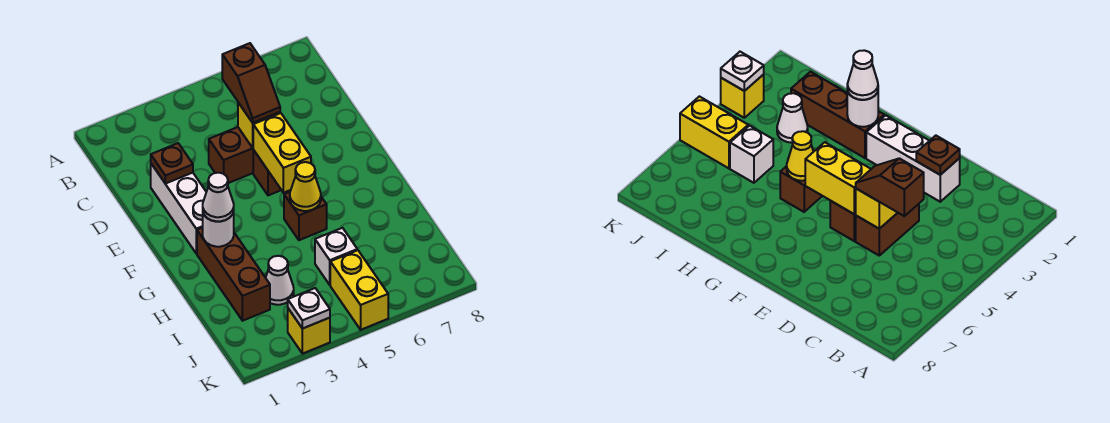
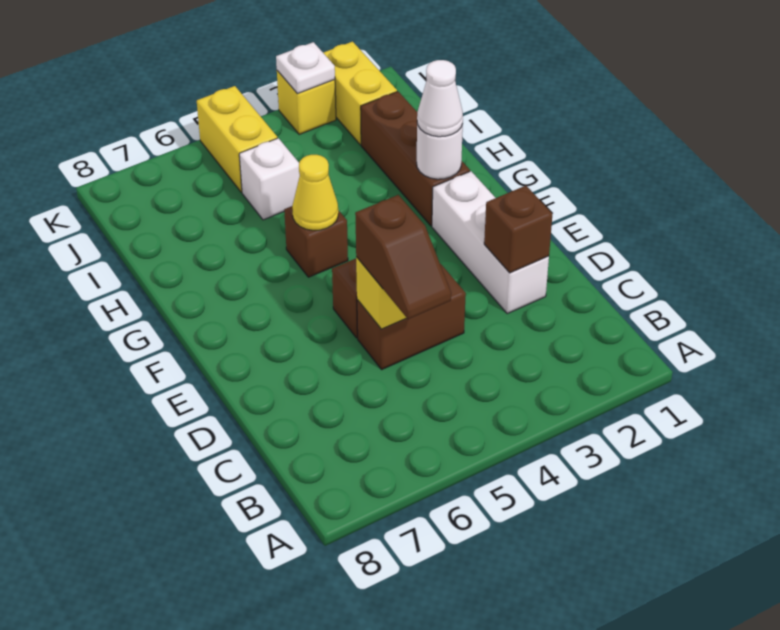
brown slope C5:D5 level 3 top C -> brown slope C5:D5 level 3 top D
brown plate D2 level 2 -> brown brick D2 level 2
yellow brick E5:F5 level 2 -> yellow brick J2:K2 level 1
white cone I3 level 1 -> none

